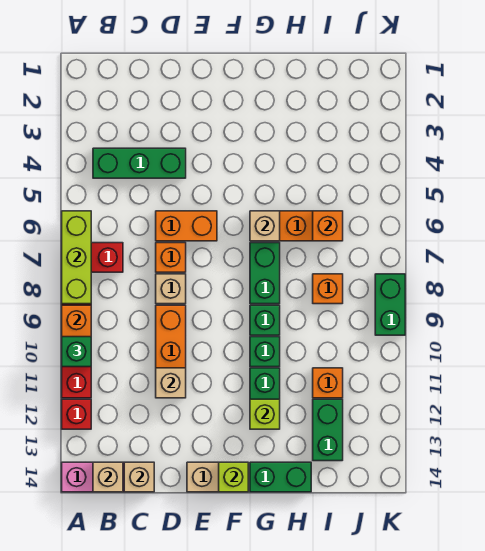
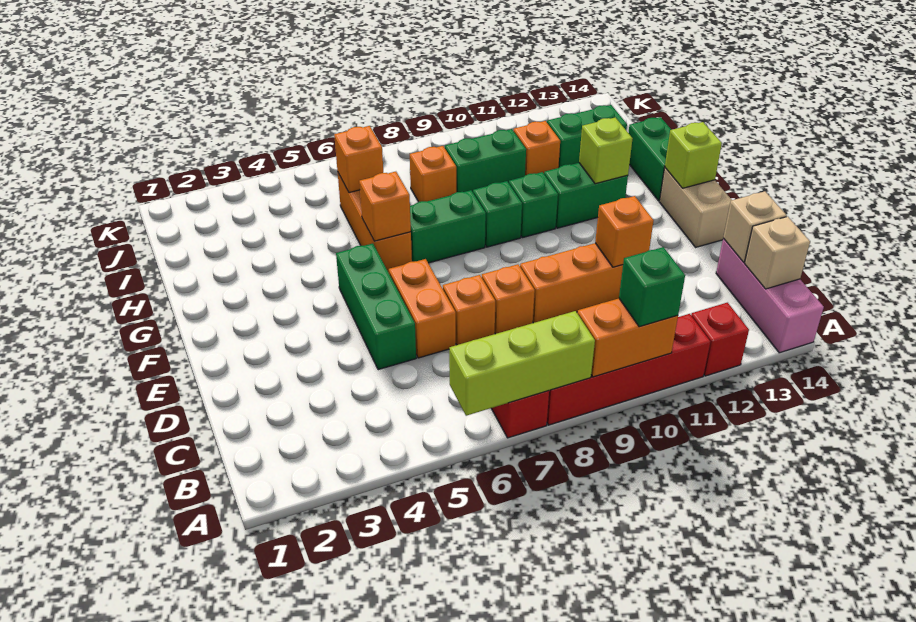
green brick B4:D4 level 1 -> green brick D5:F5 level 1
tan brick D8 level 1 -> orange brick D8 level 1
tan brick D11 level 2 -> orange brick D11 level 2
tan brick G6 level 2 -> orange brick G6 level 2
green brick K8:K9 level 1 -> green brick I9:I10 level 1

